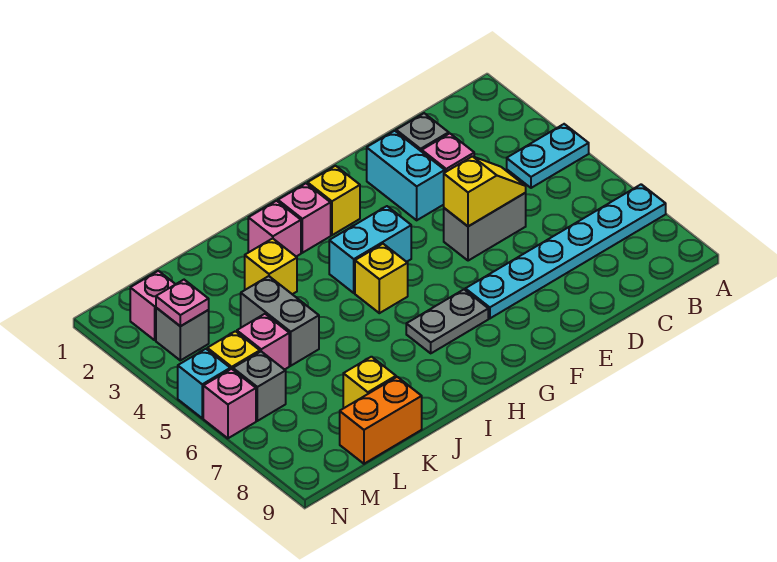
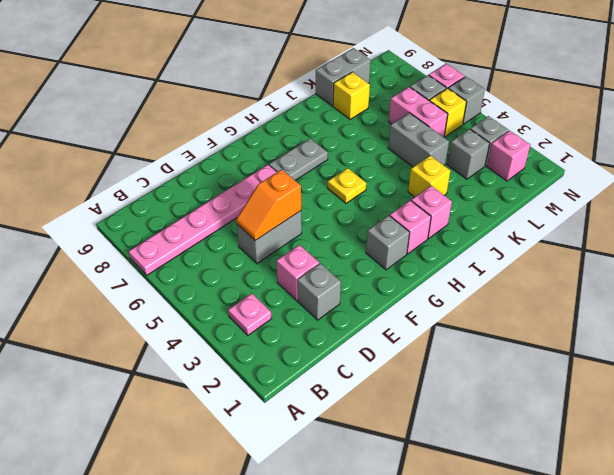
cyan plate A4:B4 level 1 -> none
cyan plate A7:F7 level 1 -> pink plate A7:F7 level 1
yellow slope D5:E5 level 2 top E -> orange slope D5:E5 level 2 top E
cyan brick E2:E3 level 1 -> none
yellow brick G2 level 1 -> grey brick G2 level 1
cyan brick G4:H4 level 1 -> none
yellow brick H5 level 1 -> yellow plate H5 level 1
orange brick K9:L9 level 1 -> grey brick K9:L9 level 1
none -> grey brick L3 level 1
pink brick L5 level 1 -> pink brick L5:L6 level 1
pink plate M3 level 2 -> pink plate B3 level 1
cyan brick N5 level 1 -> grey brick N5 level 1

